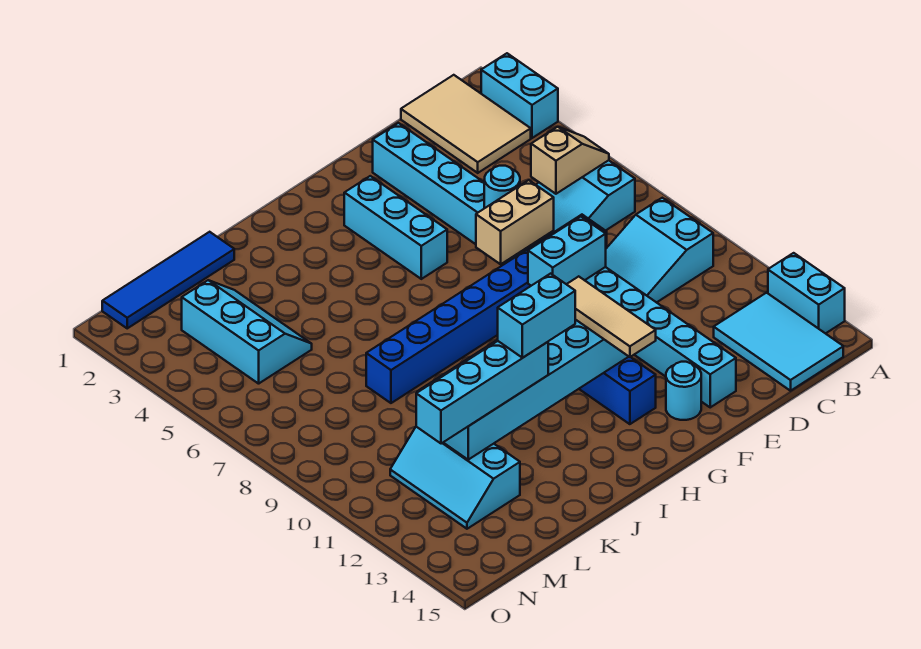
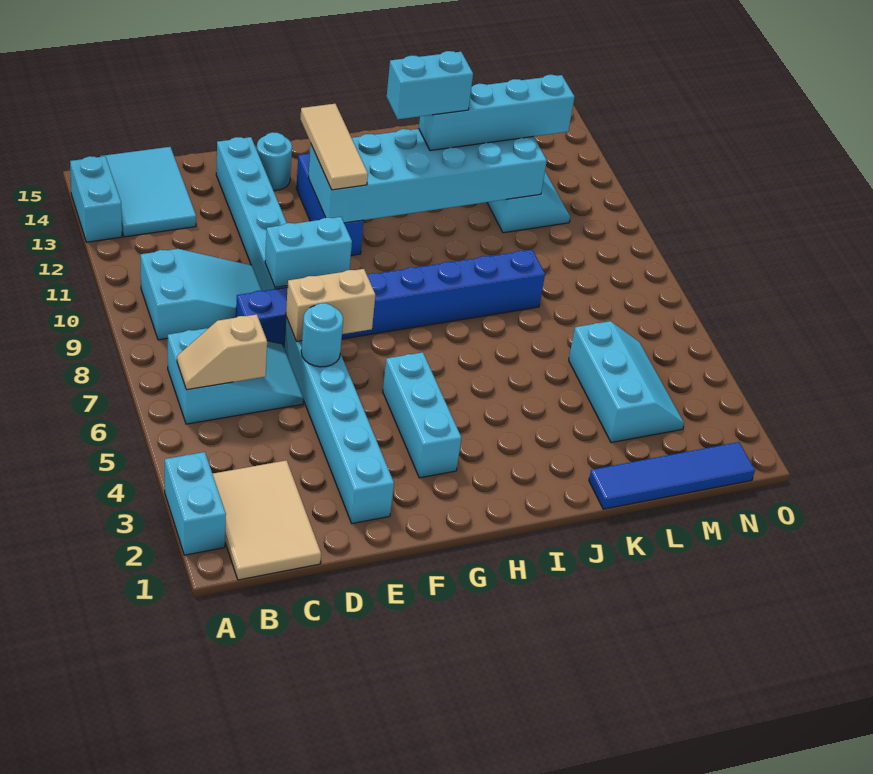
cyan slope L3:M5 level 1 top M -> cyan slope L3:M5 level 1 top L

